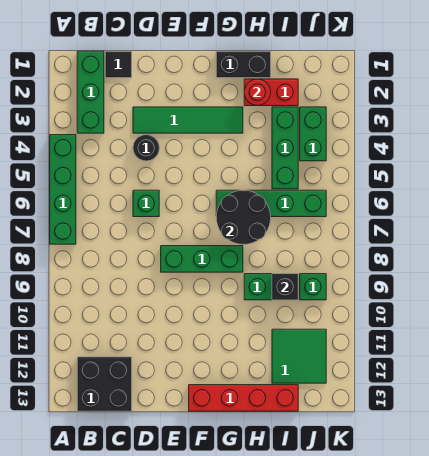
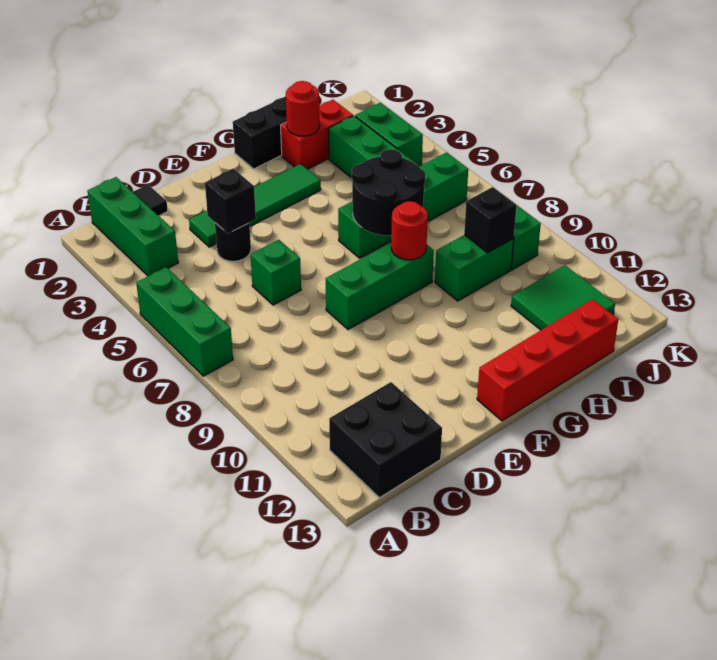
green brick A4:A7 level 1 -> green brick A5:A7 level 1
none -> black brick D4 level 2
none -> red round brick G8 level 2

